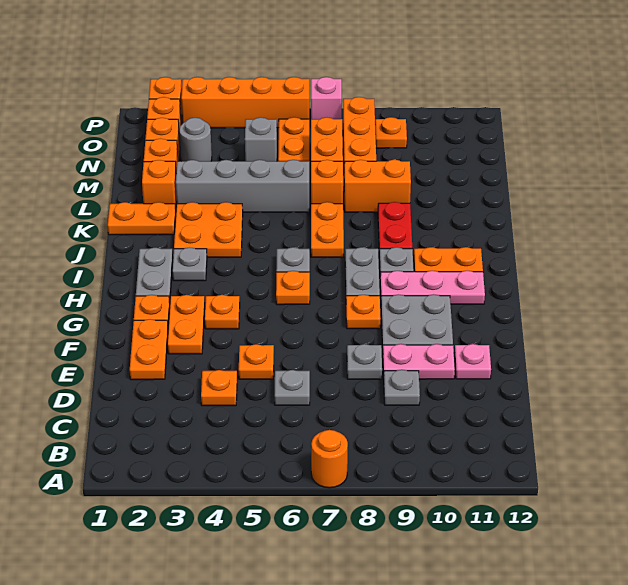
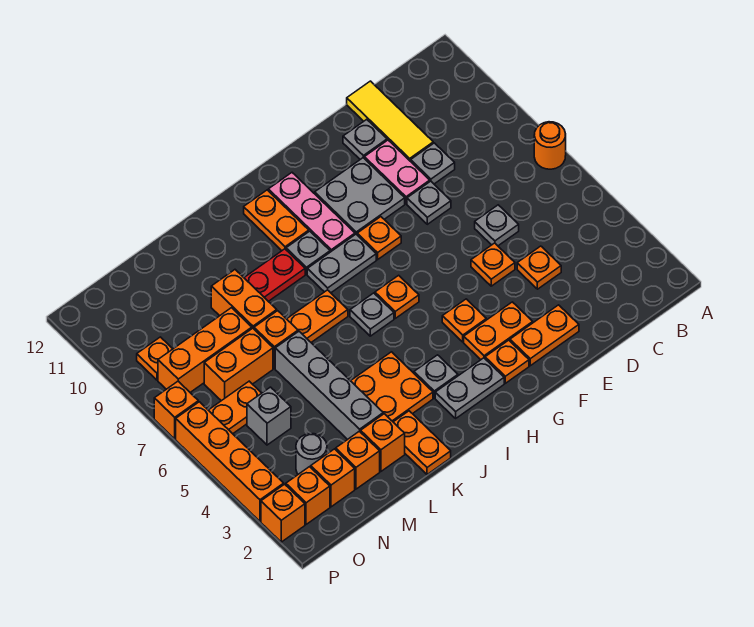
none -> yellow tile D10:D12 level 1
pink plate E11 level 1 -> grey plate E11 level 1
pink brick P7 level 1 -> orange brick P7 level 1

